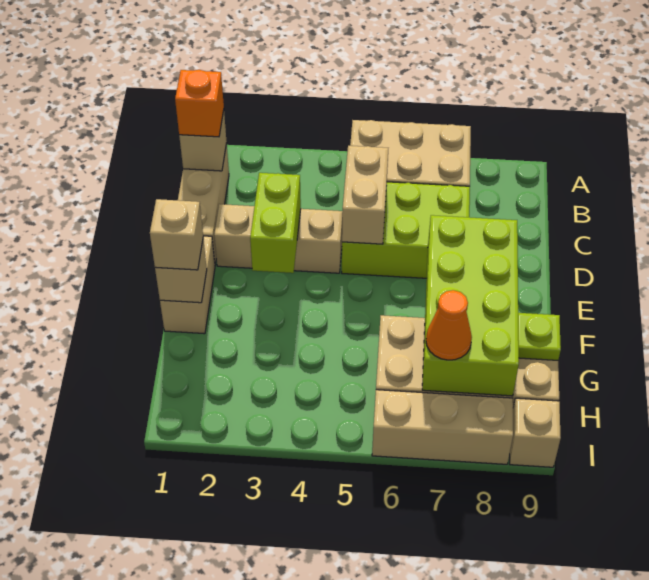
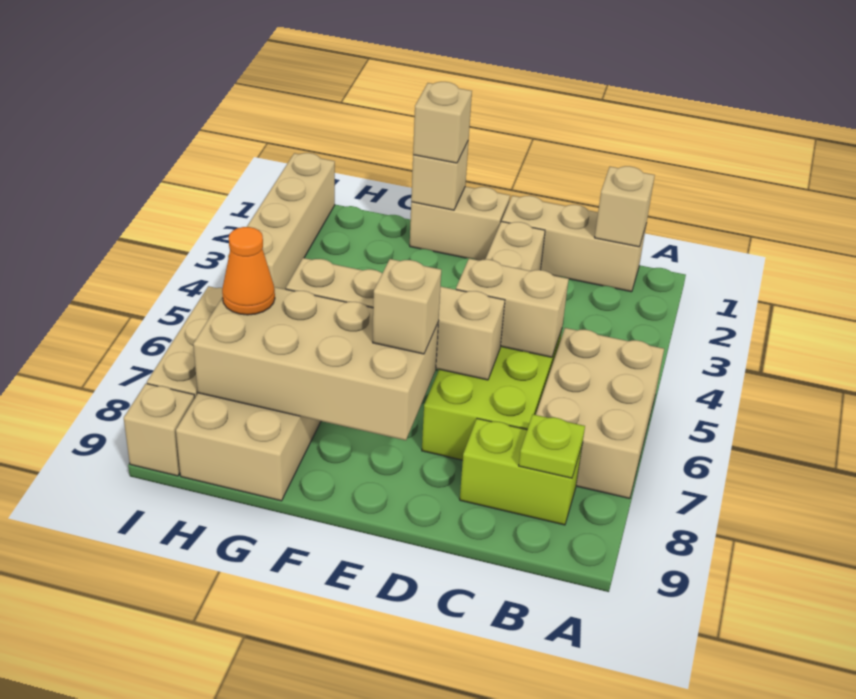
orange brick B1 level 3 -> none
lime brick D3:E3 level 2 -> lime brick B8:C8 level 1
none -> tan brick D6:G6 level 2
lime brick E7:H8 level 2 -> tan brick E7:H8 level 2
none -> tan brick E7 level 3
lime plate G9 level 2 -> lime plate B8 level 2
none -> tan brick I1:I4 level 1

